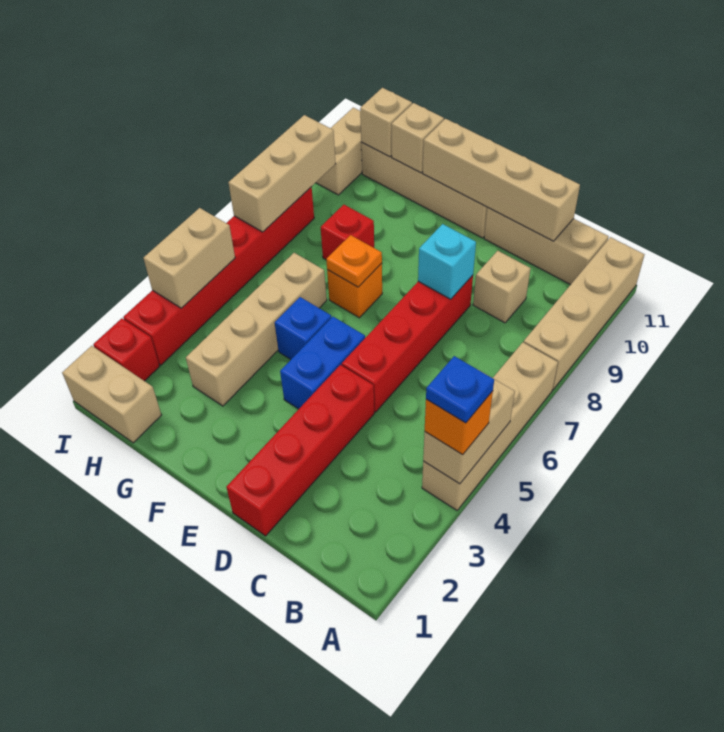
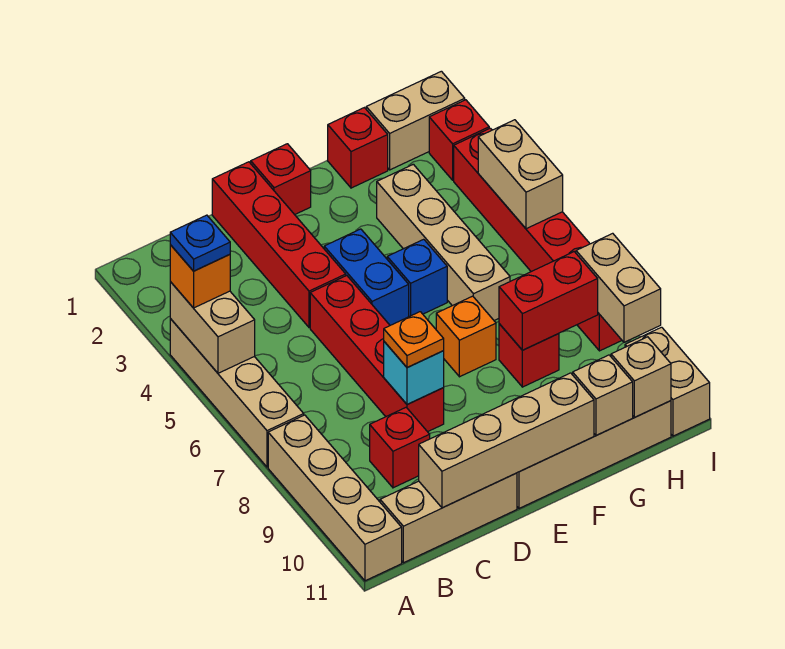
tan brick C9 level 1 -> red brick C9 level 1
none -> red brick E1 level 1
orange plate F7 level 2 -> orange plate D8 level 3
none -> red brick G1 level 1
none -> red brick G8:H8 level 2
tan brick I7:I9 level 2 -> tan brick I8:I9 level 2

